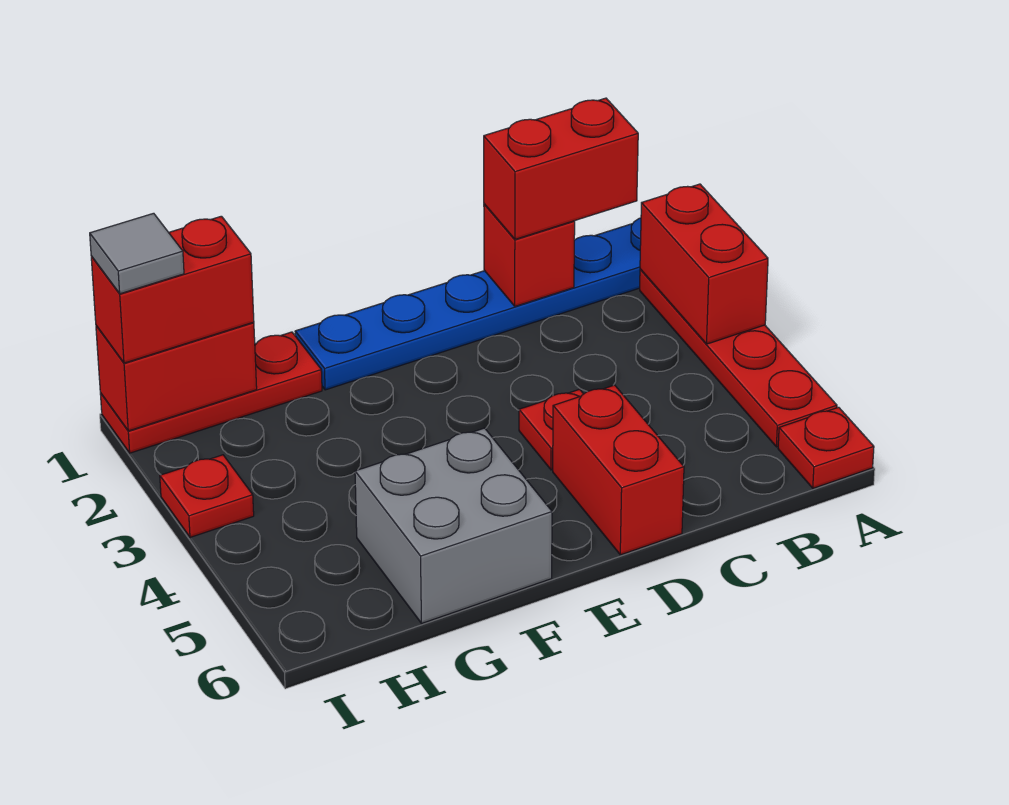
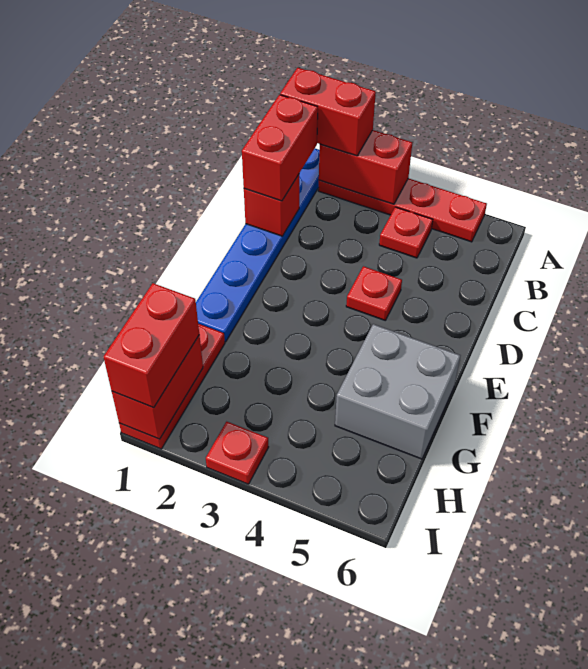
red plate A6 level 1 -> red plate B4 level 1
red brick D5:D6 level 1 -> red brick A1:A2 level 3
grey tile I1 level 4 -> none

